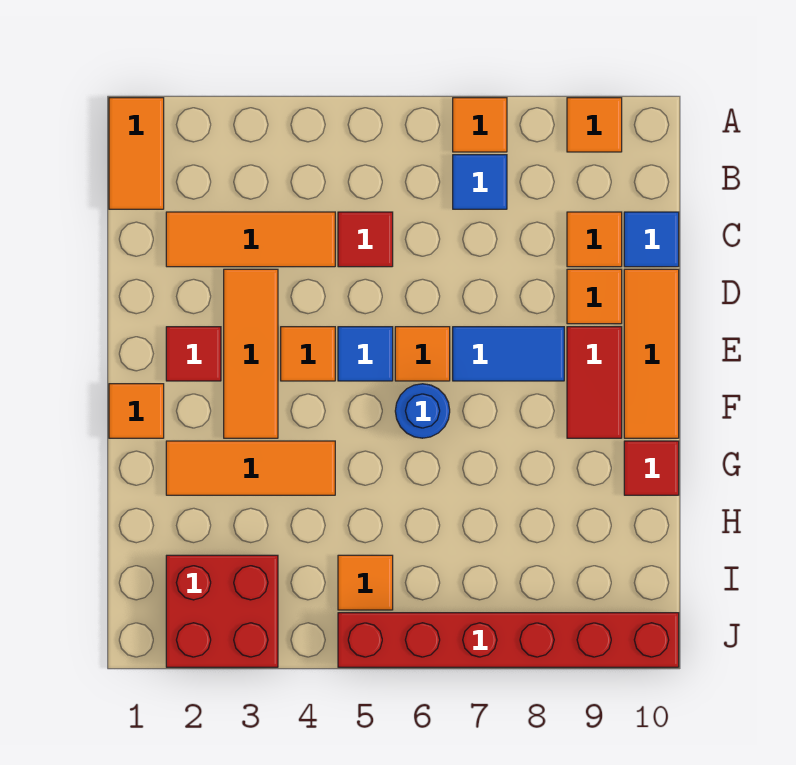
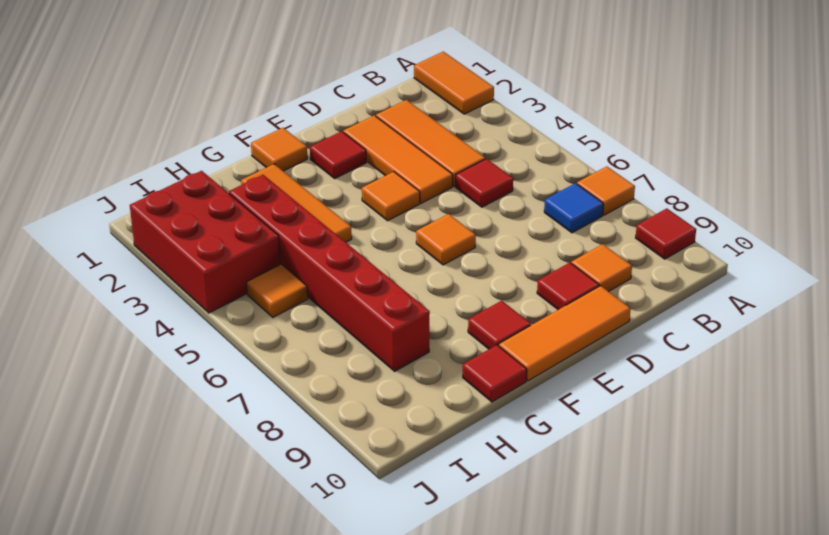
orange tile A1:B1 level 1 -> orange tile A1:A2 level 1
orange tile A9 level 1 -> red tile A9 level 1
blue tile C10 level 1 -> none
orange tile D3:F3 level 1 -> orange tile D2:D4 level 1
orange tile D9 level 1 -> red tile D9 level 1
blue tile E5 level 1 -> none
blue tile E7:E8 level 1 -> none
red tile E9:F9 level 1 -> red tile F9 level 1
blue round brick F6 level 1 -> none
red brick I2:J3 level 1 -> red brick I2:J4 level 1
red brick J5:J10 level 1 -> red brick H3:H8 level 1

